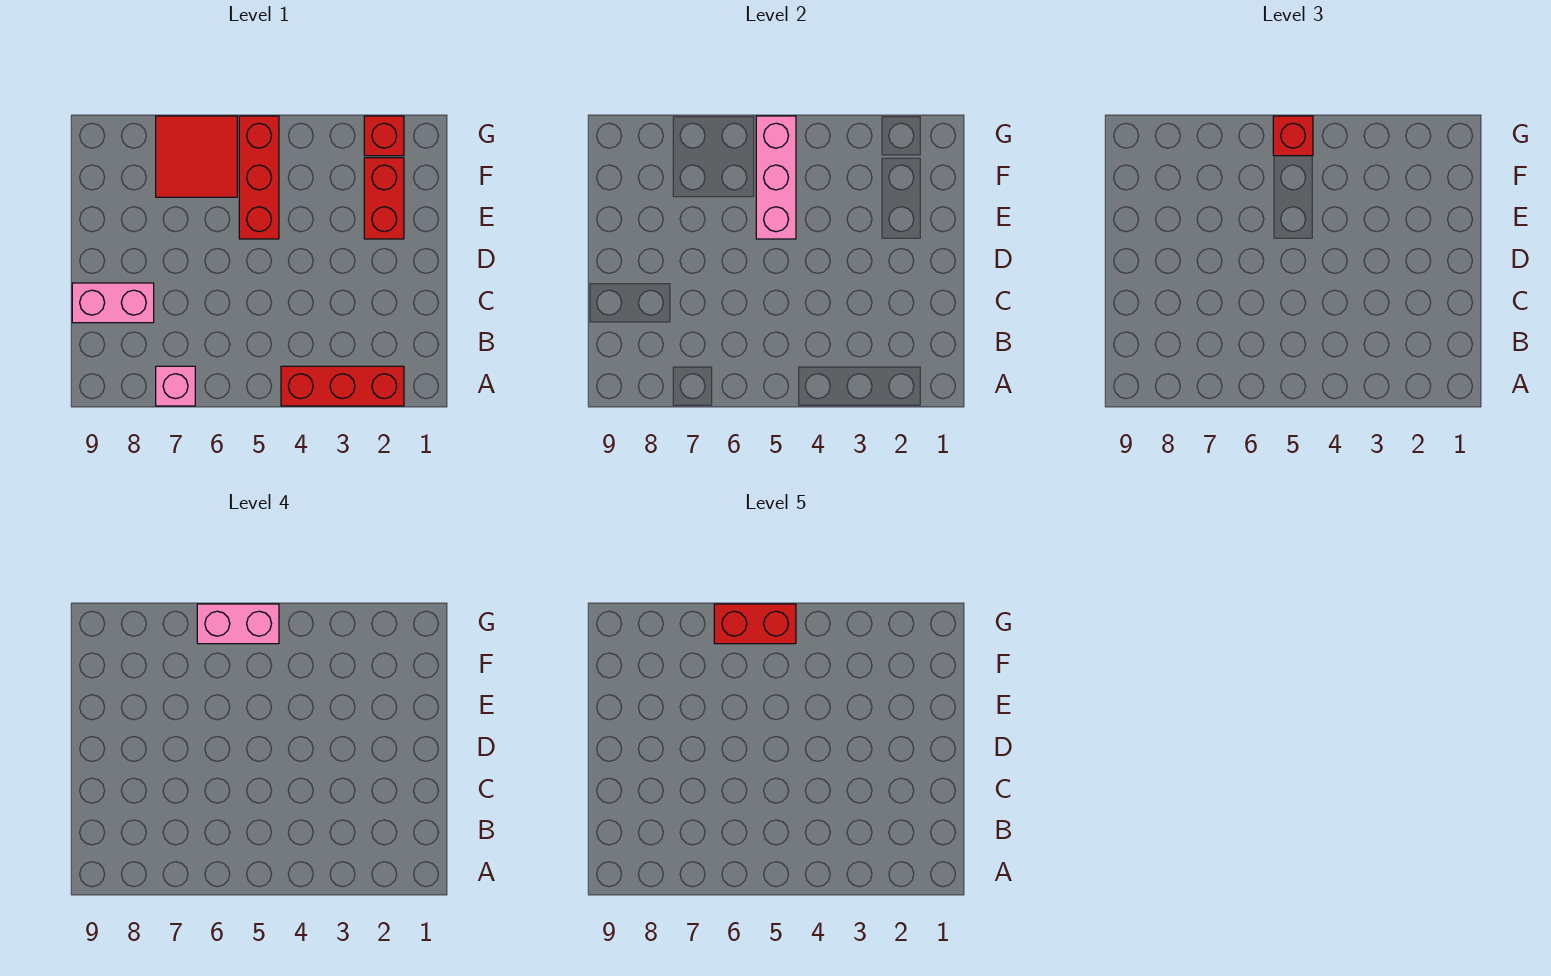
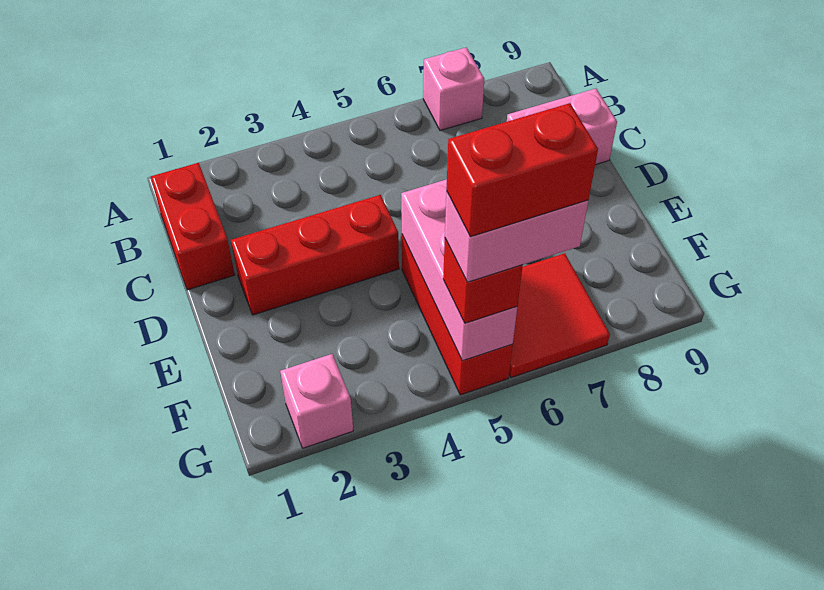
red brick A2:A4 level 1 -> red brick D2:D4 level 1
red brick E2:F2 level 1 -> red brick B1:C1 level 1
red brick G2 level 1 -> pink brick G2 level 1

